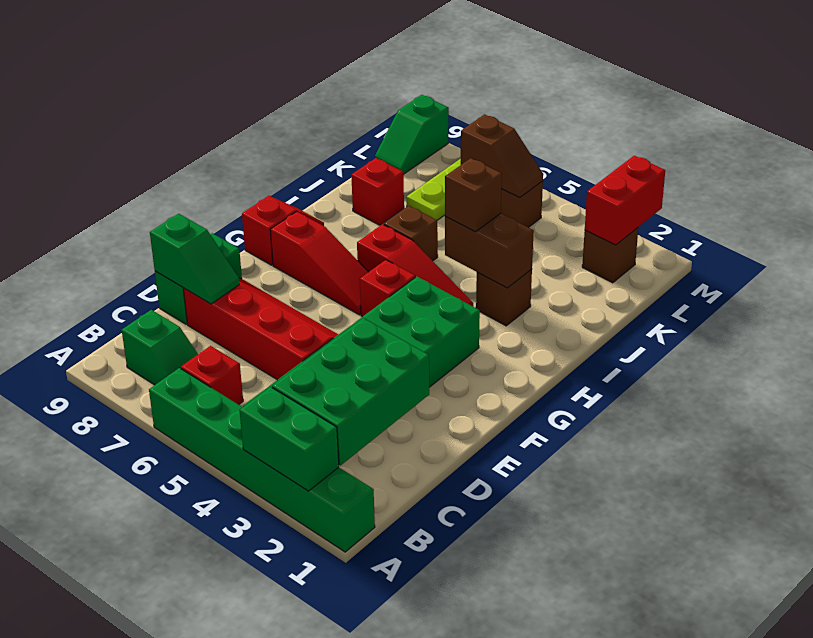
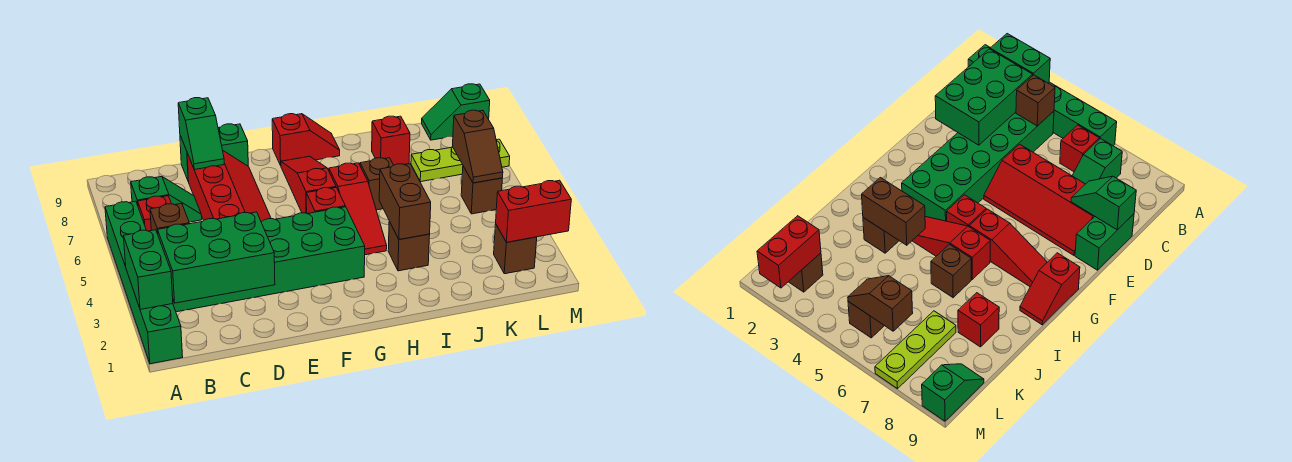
green slope B7:B8 level 1 top 8 -> green slope B7:C7 level 1 top B
red slope G6:G8 level 1 top 8 -> red slope G6:G8 level 1 top 6
brown brick I4 level 3 -> brown brick B4 level 2

